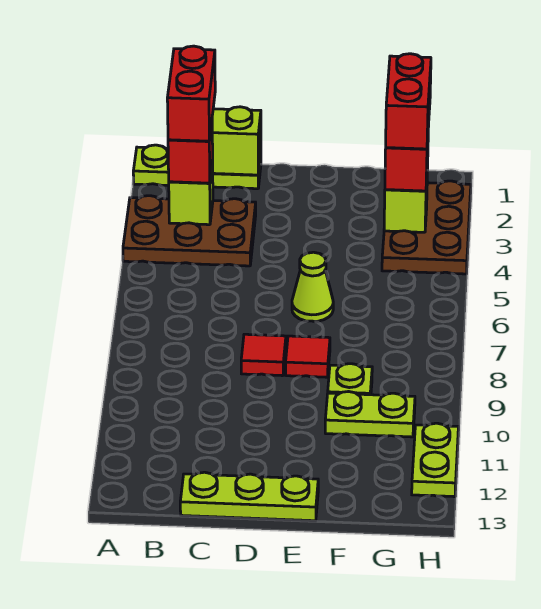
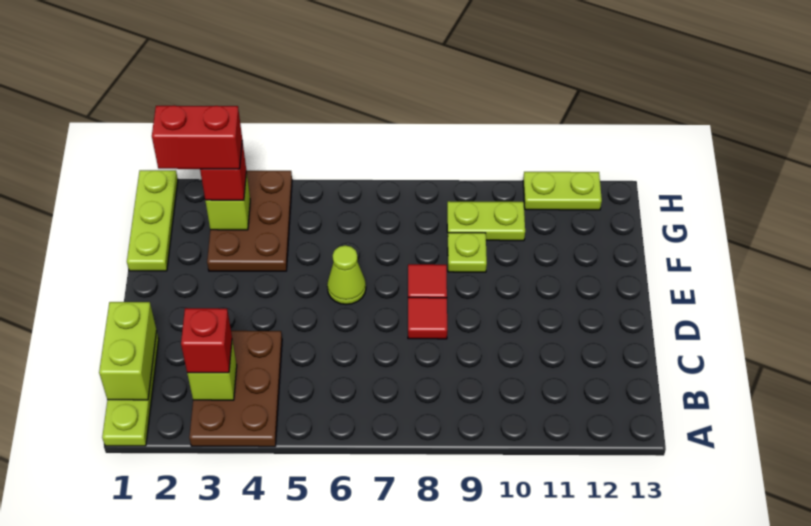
red brick B2:B3 level 4 -> none
lime plate C13:E13 level 1 -> lime plate F1:H1 level 1
lime plate F10:G10 level 1 -> lime plate G9:G10 level 1
brown plate G2:H4 level 1 -> brown plate F3:H4 level 1

